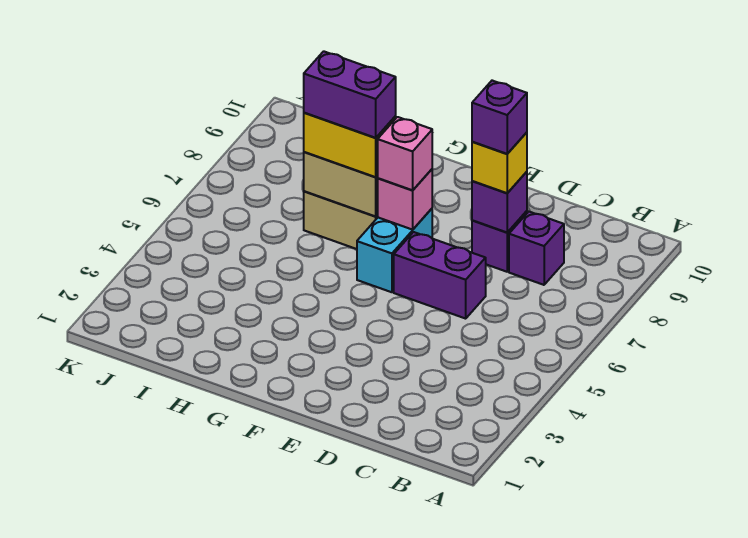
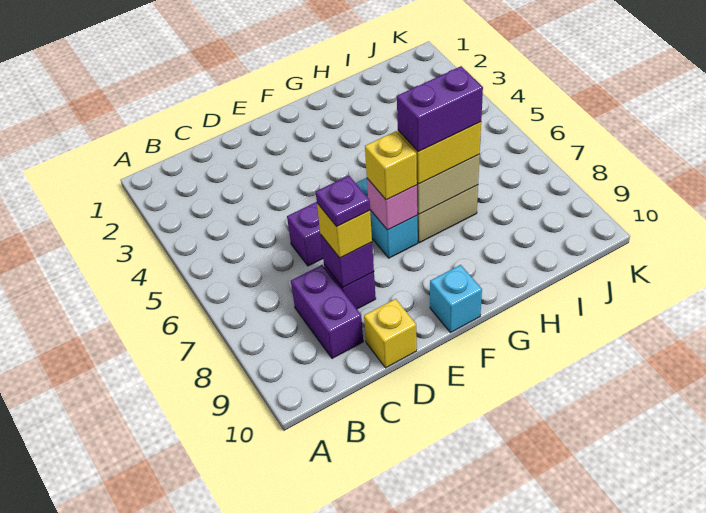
purple brick C8 level 1 -> purple brick C8:C9 level 1
purple brick D8 level 4 -> purple plate D8 level 4
none -> yellow brick D10 level 1
pink brick F7 level 3 -> yellow brick F7 level 3
none -> cyan brick F10 level 1

